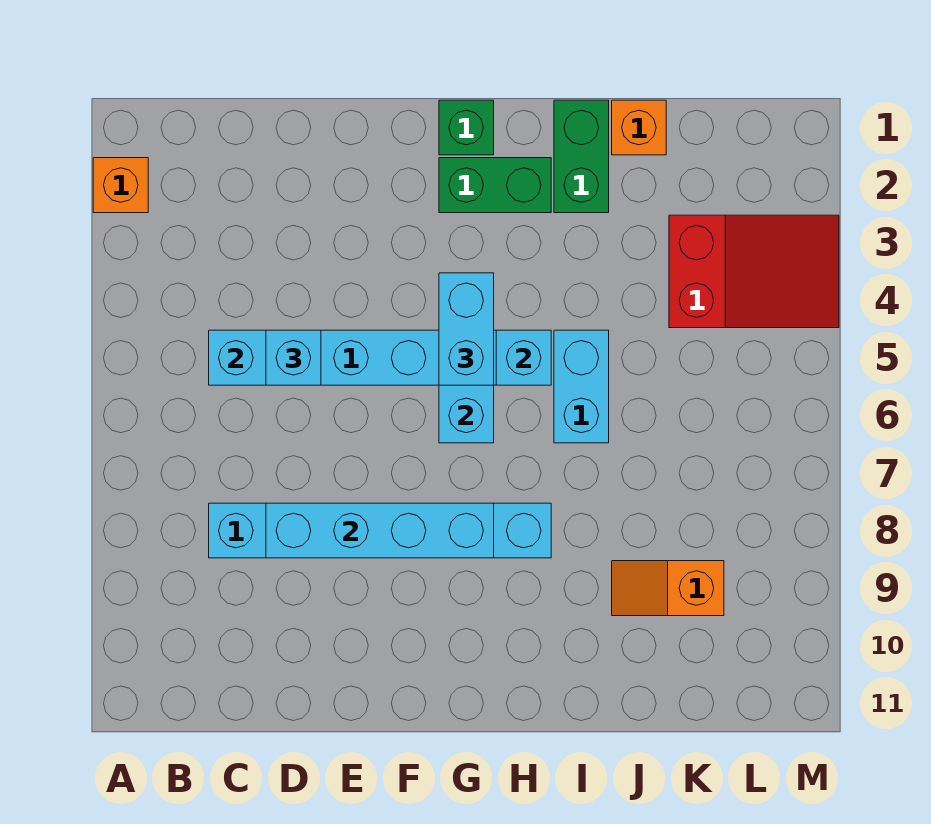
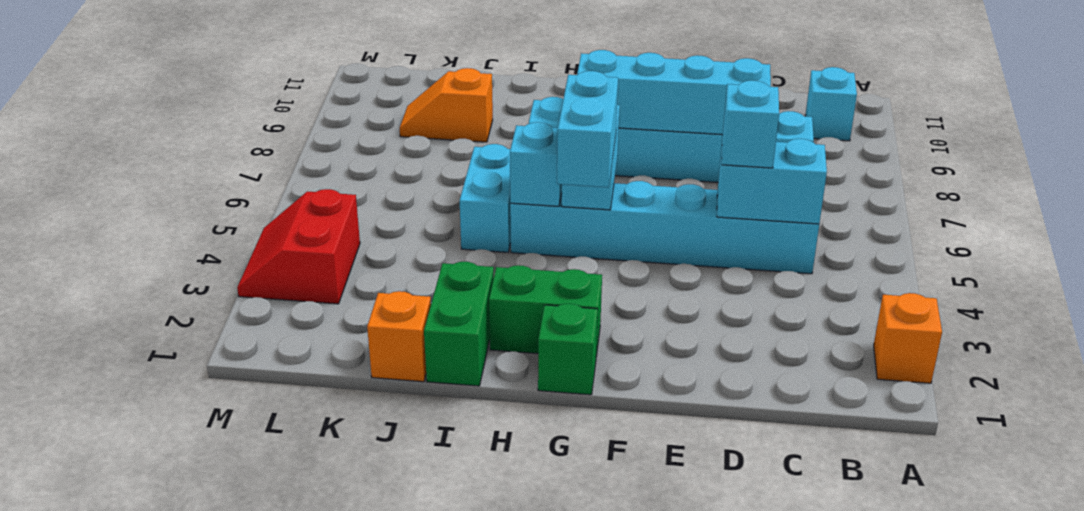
none -> cyan brick B10 level 1
orange slope J9:K9 level 1 top K -> orange slope J9:K9 level 1 top J
red slope K3:M4 level 1 top K -> red slope L3:M4 level 1 top L

